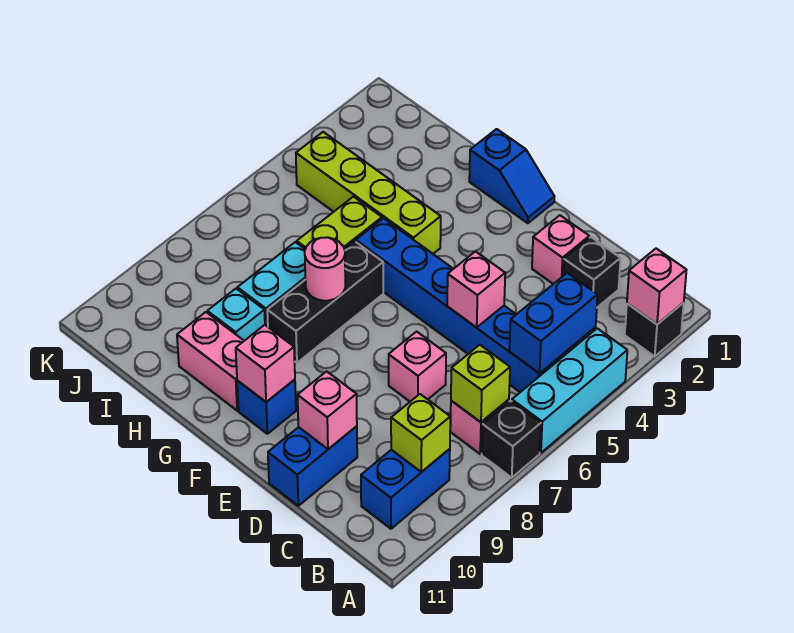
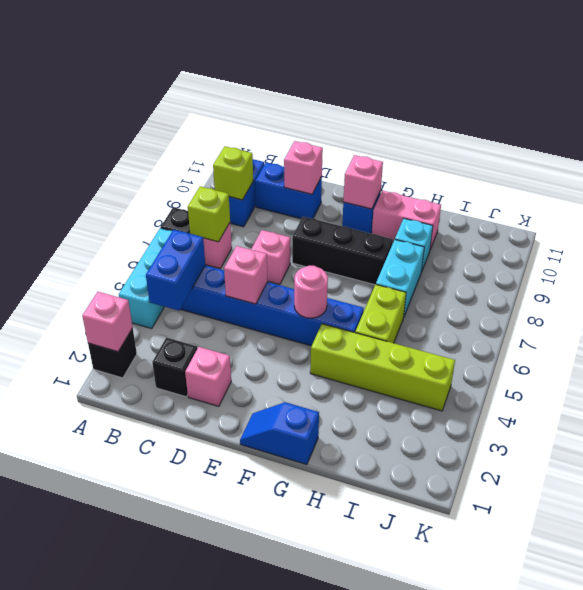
blue brick D10:D11 level 1 -> blue brick C10:D10 level 1
black brick G6:G8 level 1 -> black brick E8:G8 level 1
pink round brick G7 level 2 -> pink round brick F5 level 2

